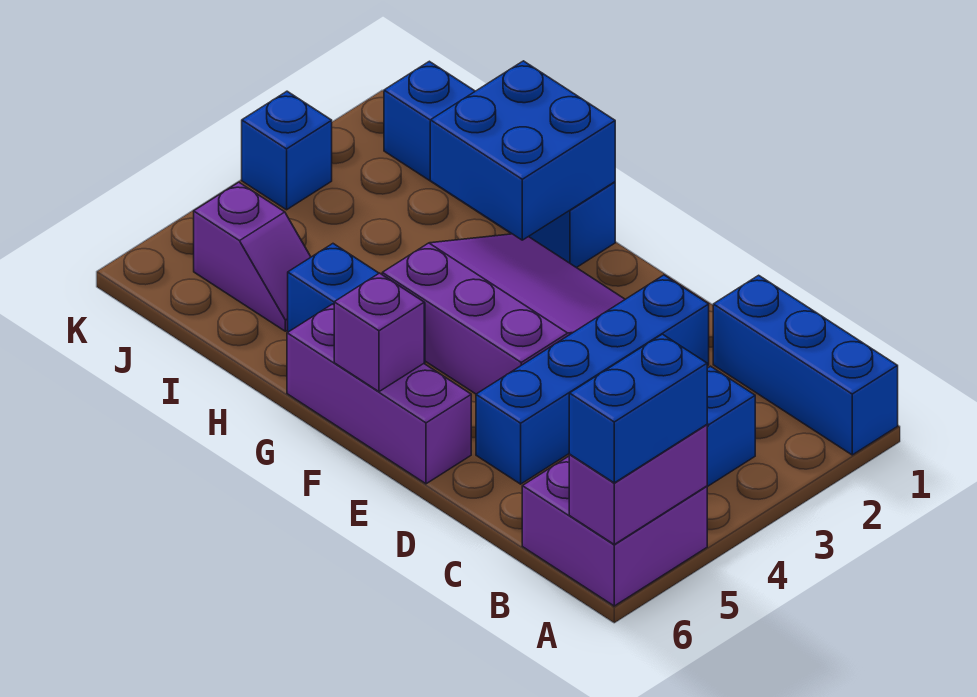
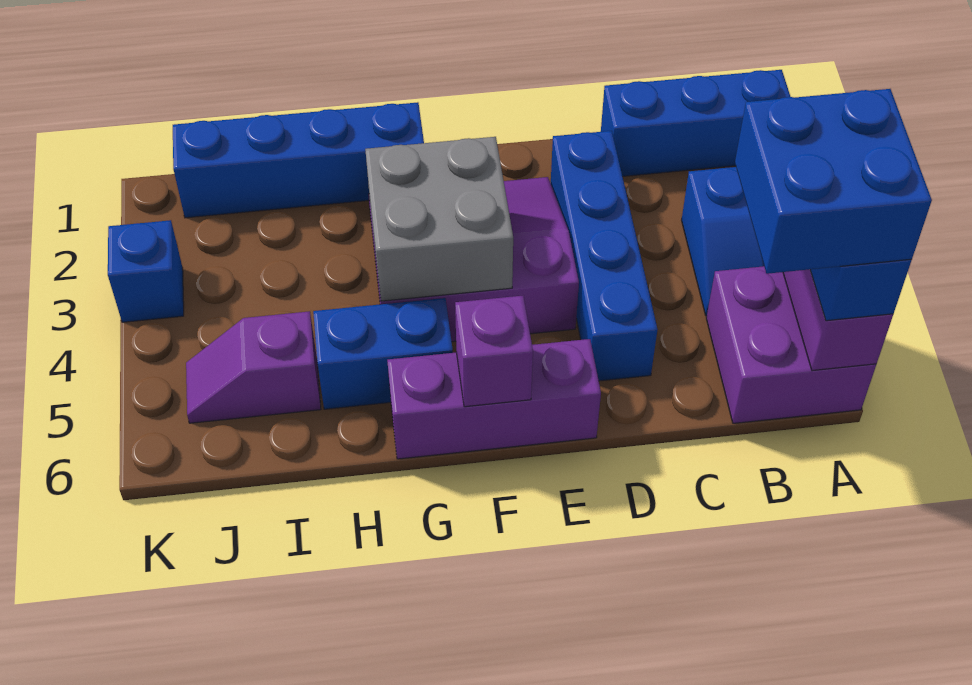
none -> grey brick F3:G4 level 2
blue brick G1:H2 level 2 -> blue brick A5:B6 level 4
purple slope I5:J5 level 1 top J -> purple slope I5:J5 level 1 top I

